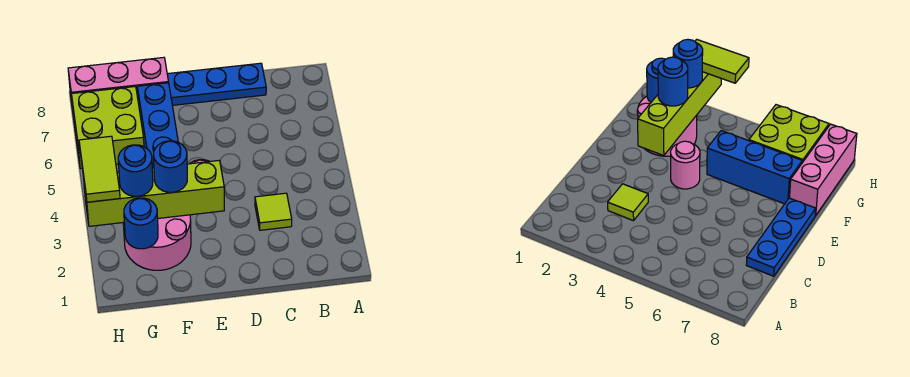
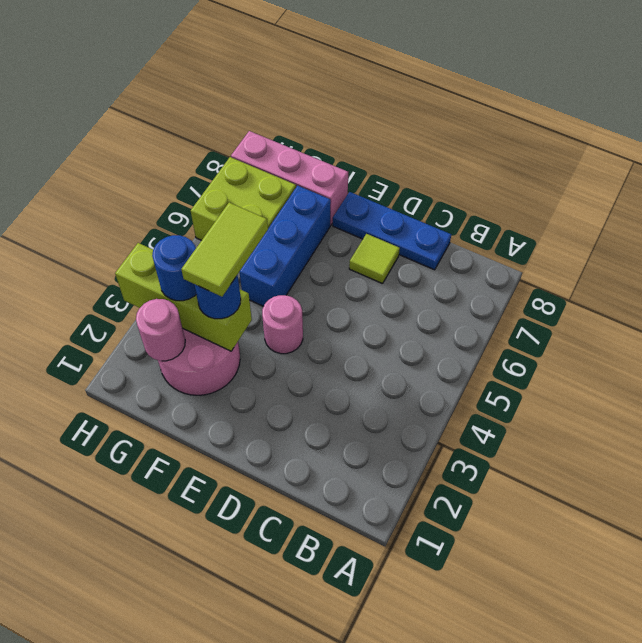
lime tile C3 level 1 -> lime tile D7 level 1
lime brick E3:H3 level 2 -> lime brick F3:H3 level 2
blue round brick G2 level 2 -> pink round brick G2 level 2
lime tile H3:H4 level 3 -> lime tile F3:F4 level 4

